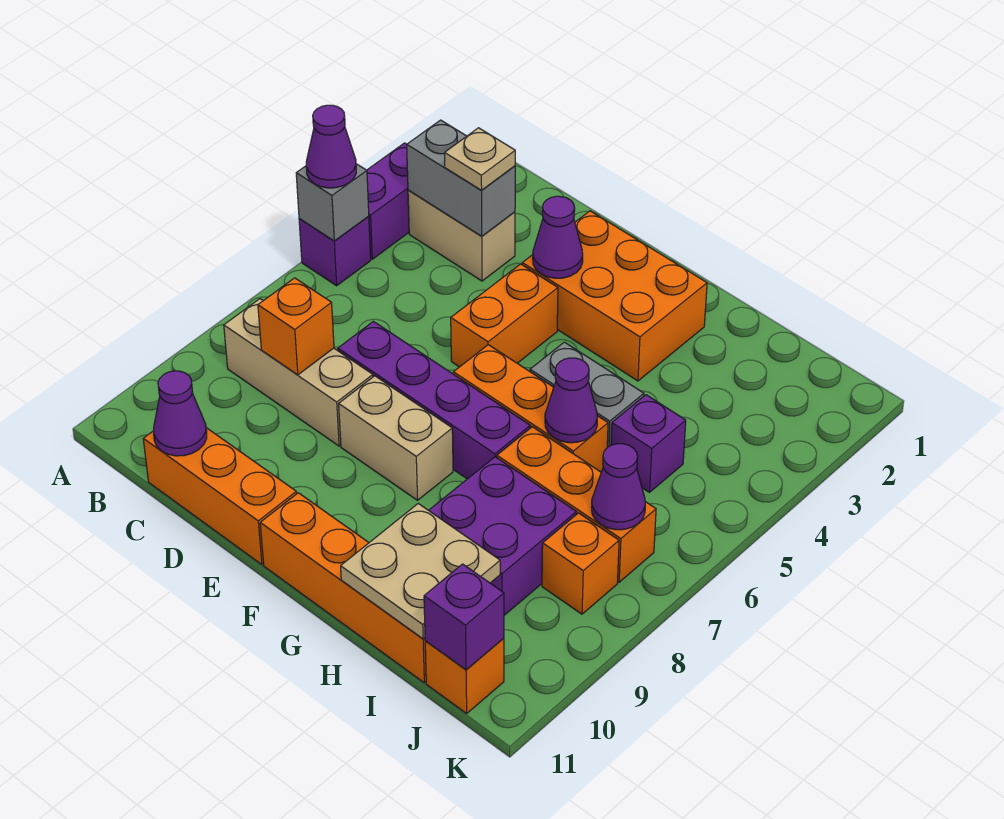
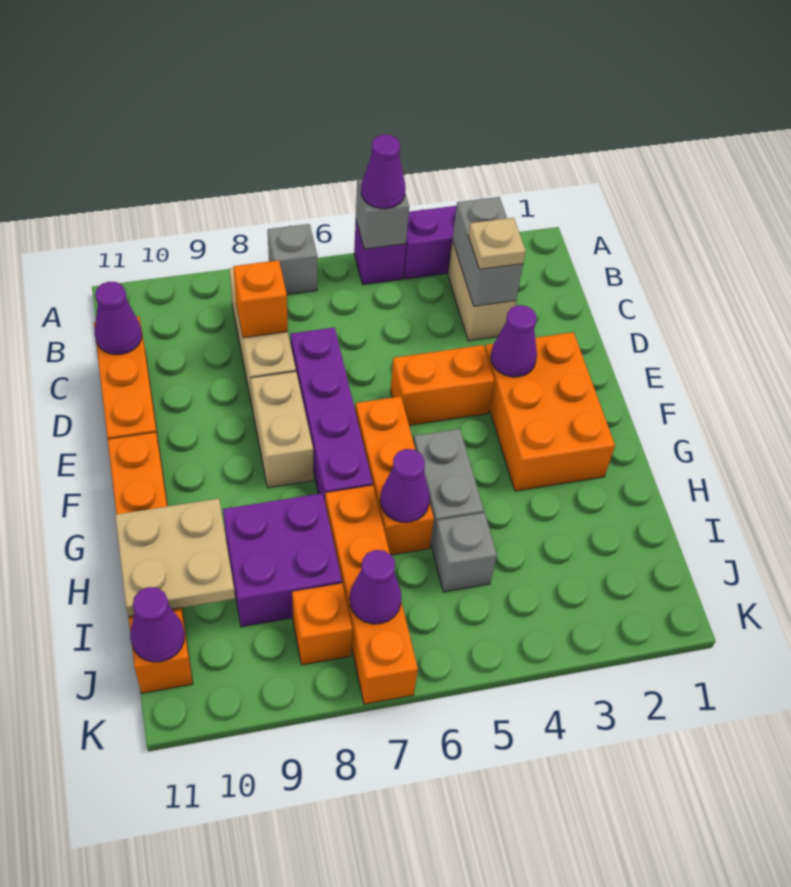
none -> grey brick A7 level 1
orange brick H7:J7 level 1 -> orange brick H7:K7 level 1
purple brick I5 level 1 -> grey brick I5 level 1
purple brick J11 level 2 -> purple cone J11 level 2

